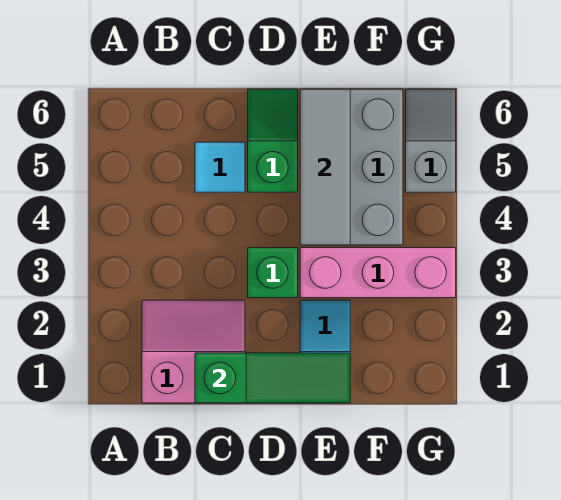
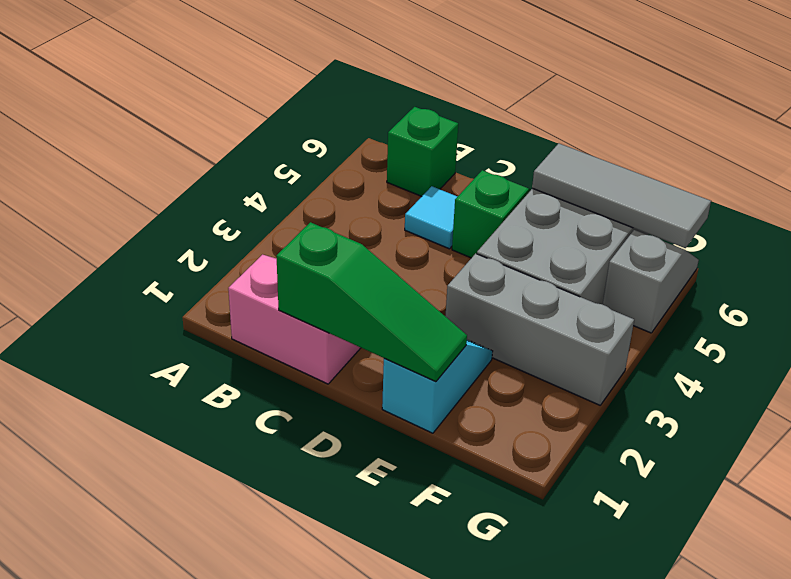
green brick D3 level 1 -> green brick B6 level 1
pink brick E3:G3 level 1 -> grey brick E3:G3 level 1
grey tile E4:E6 level 2 -> grey tile E6:G6 level 2

